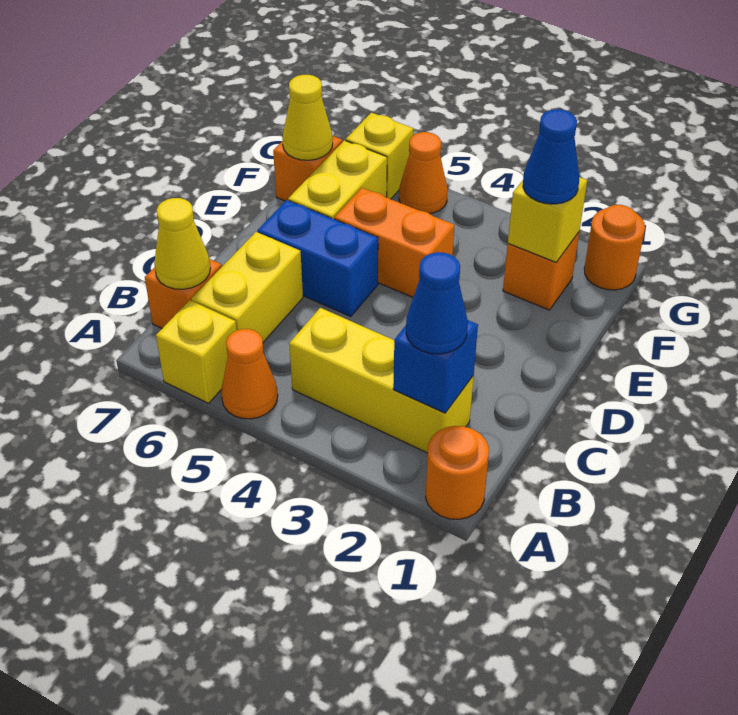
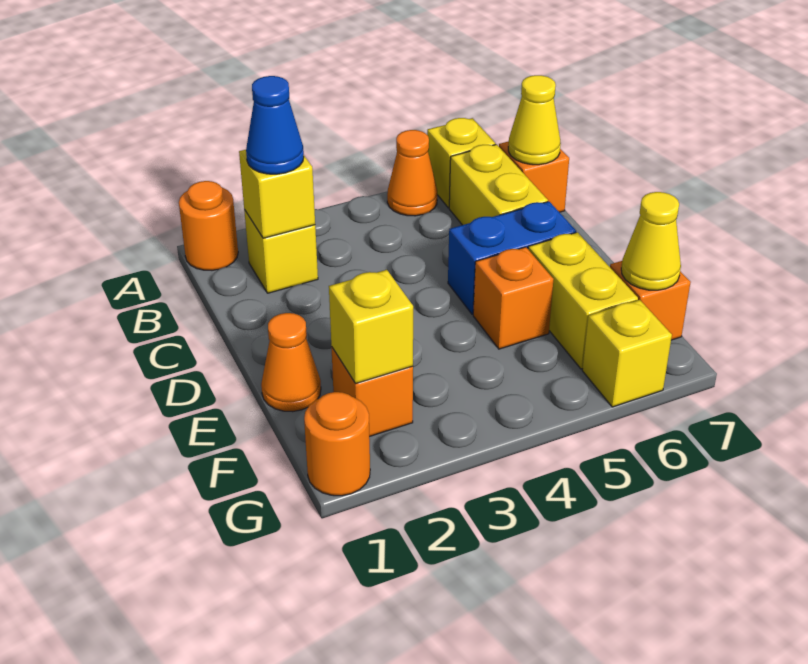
yellow brick B2:B4 level 1 -> yellow brick B2 level 1
blue brick B2 level 2 -> yellow brick B2 level 2
orange brick E4:E5 level 1 -> orange brick E5 level 1
blue cone F2 level 3 -> none
orange cone G5 level 1 -> orange cone E1 level 1

